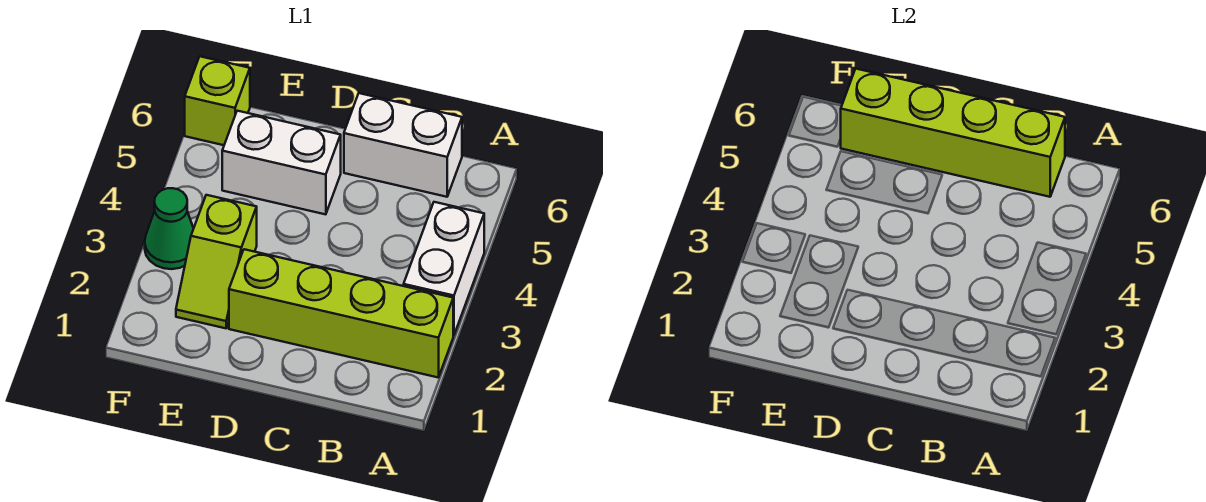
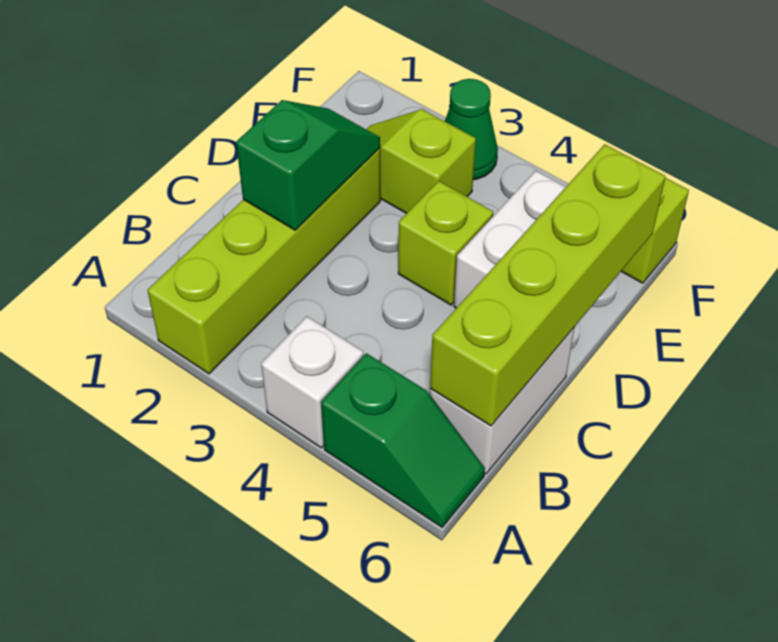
white brick A3:A4 level 1 -> white brick A4 level 1
none -> green slope A5:A6 level 1 top 5
none -> green slope C2:D2 level 2 top C
none -> lime brick D4 level 1

